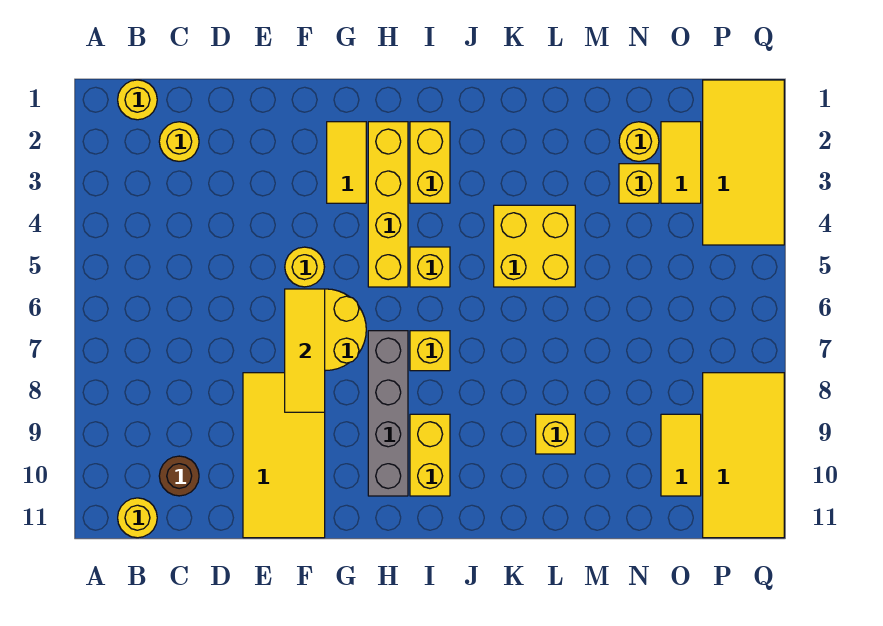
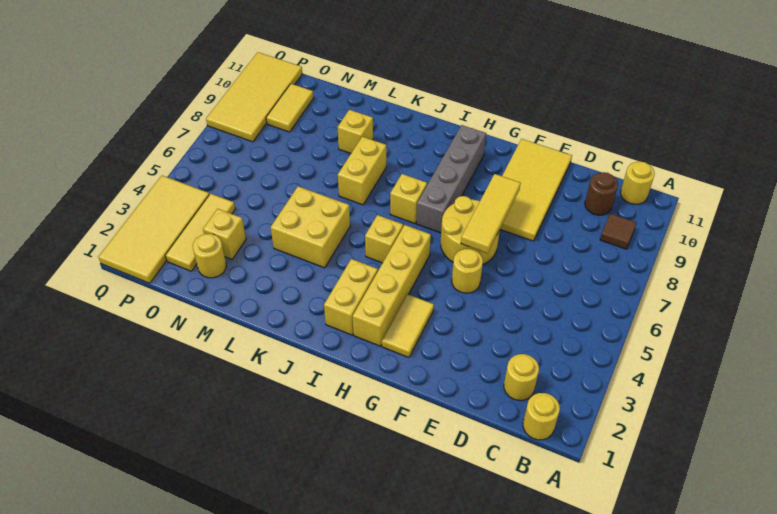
none -> brown tile B9 level 1
yellow brick I9:I10 level 1 -> yellow brick K7:K8 level 1
yellow tile O2:O3 level 1 -> yellow tile O2:O4 level 1

